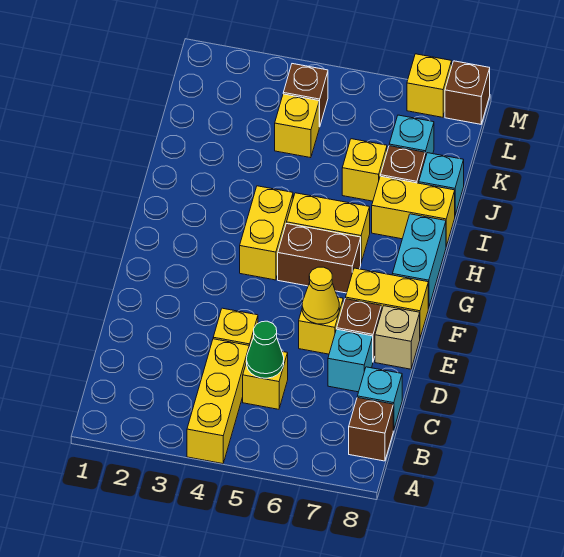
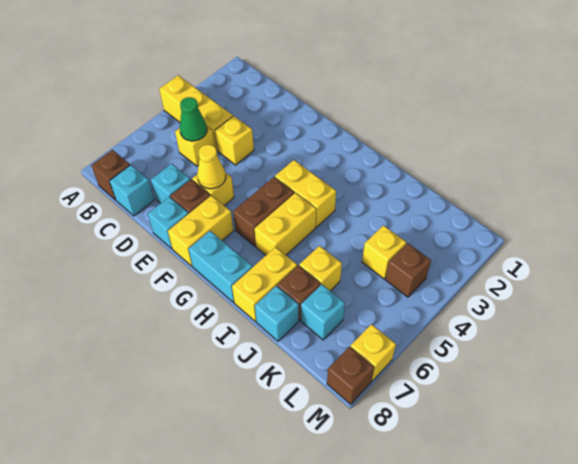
tan brick E8 level 1 -> cyan brick E8 level 1

